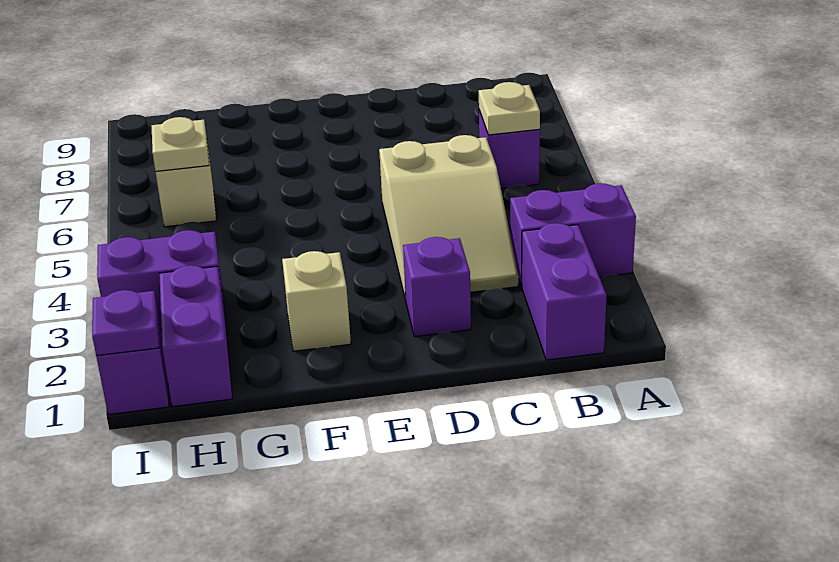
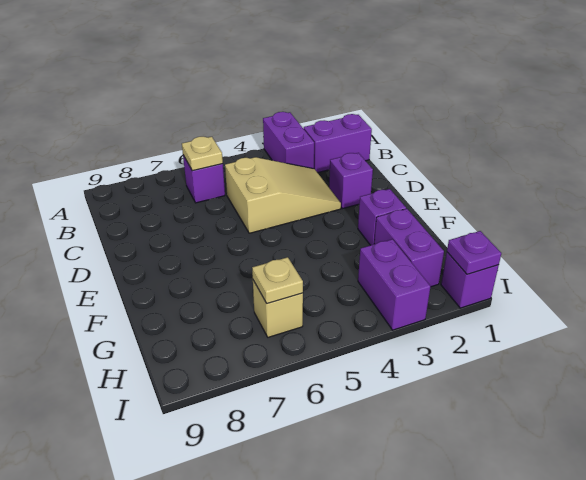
tan brick F2 level 1 -> purple brick F2 level 1
purple brick H1:H2 level 1 -> purple brick G2:H2 level 1

